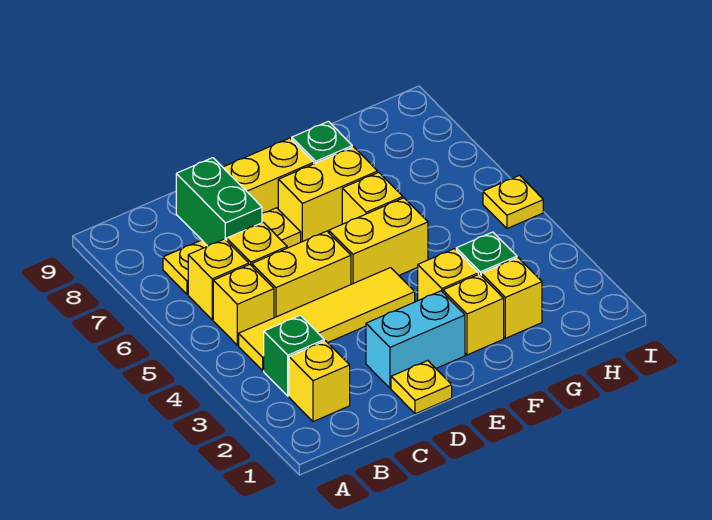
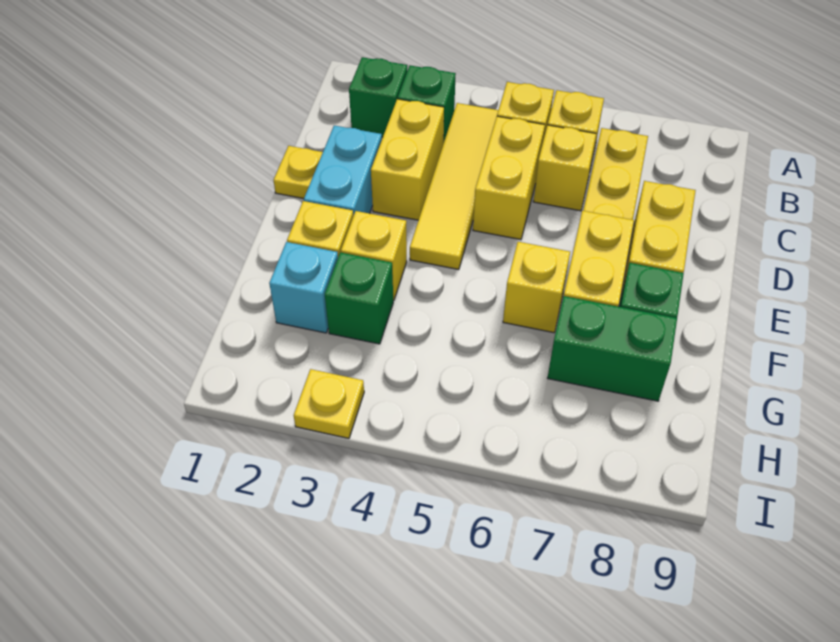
yellow brick B2 level 1 -> green brick B2 level 1
green brick C7:C8 level 2 -> green brick G7:G8 level 1
yellow brick E5:F5 level 1 -> yellow brick C3:D3 level 1
yellow brick G2 level 1 -> cyan brick G2 level 1
yellow plate I5 level 1 -> yellow plate I3 level 1

